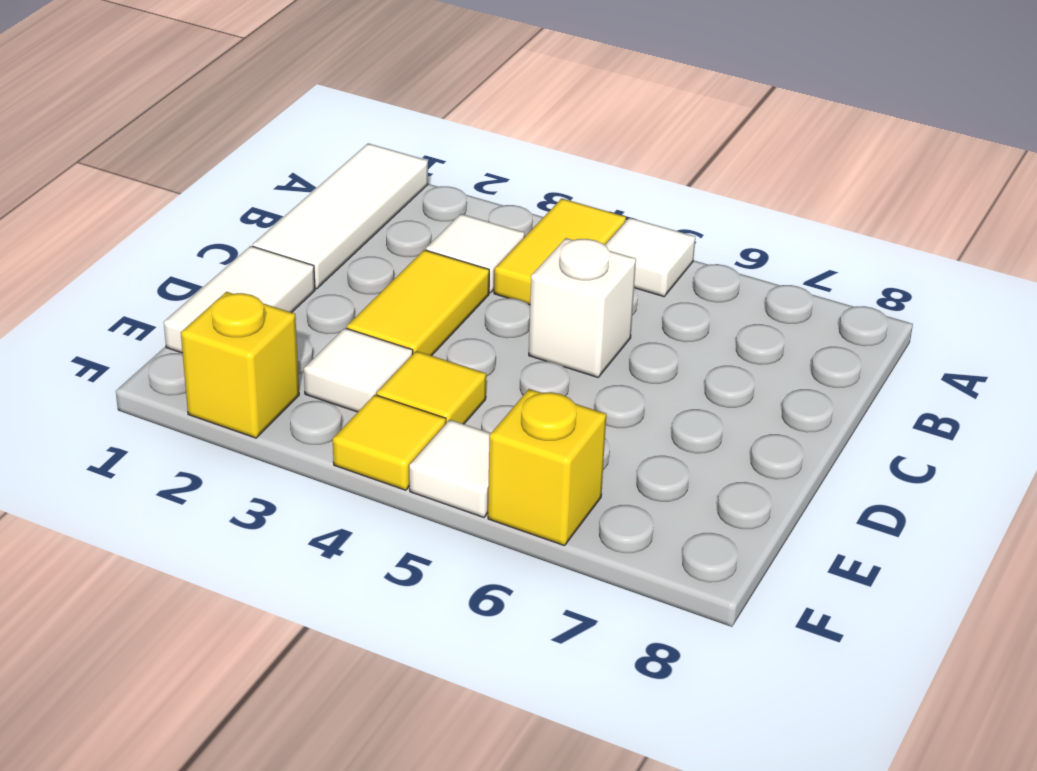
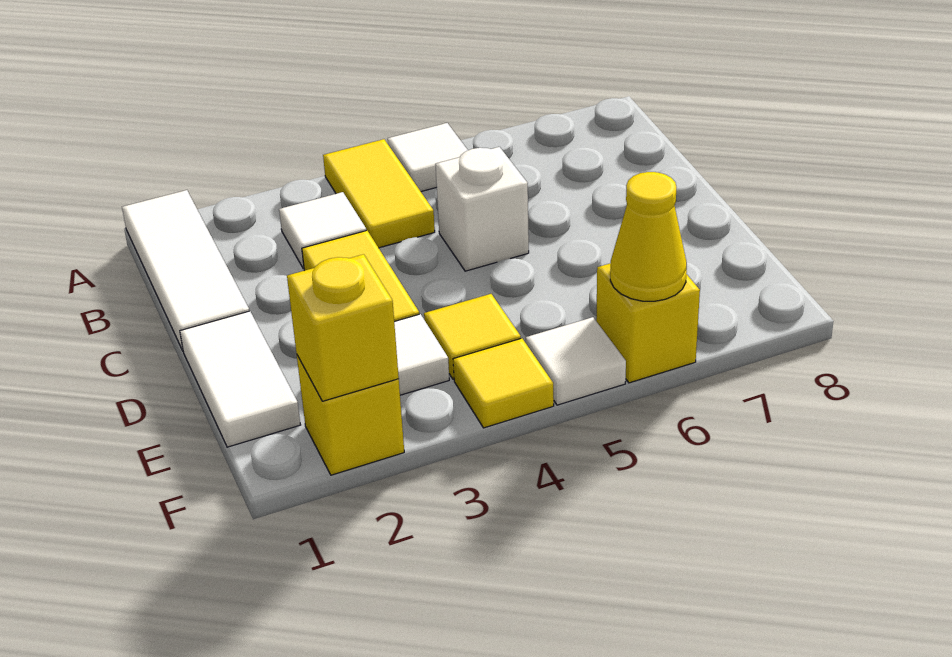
none -> yellow brick F2 level 2
none -> yellow cone F6 level 2

